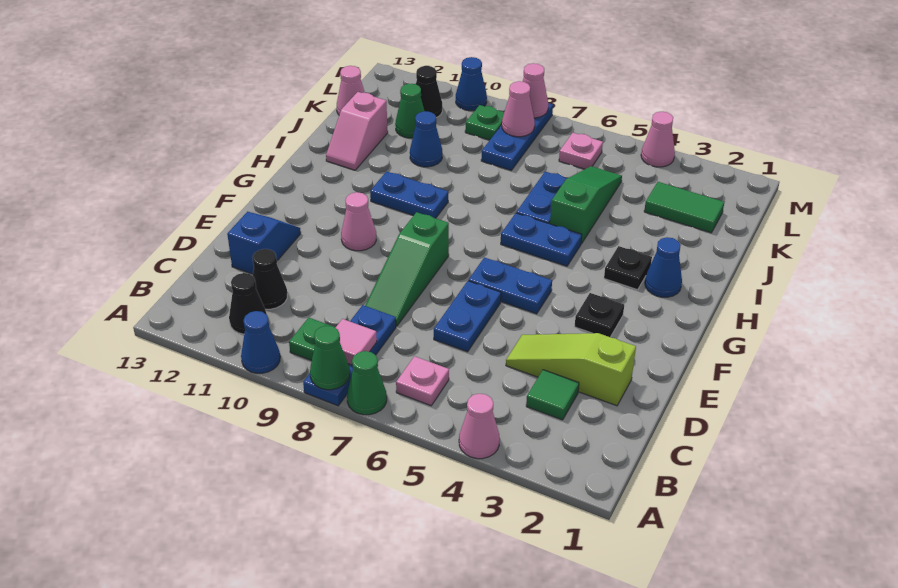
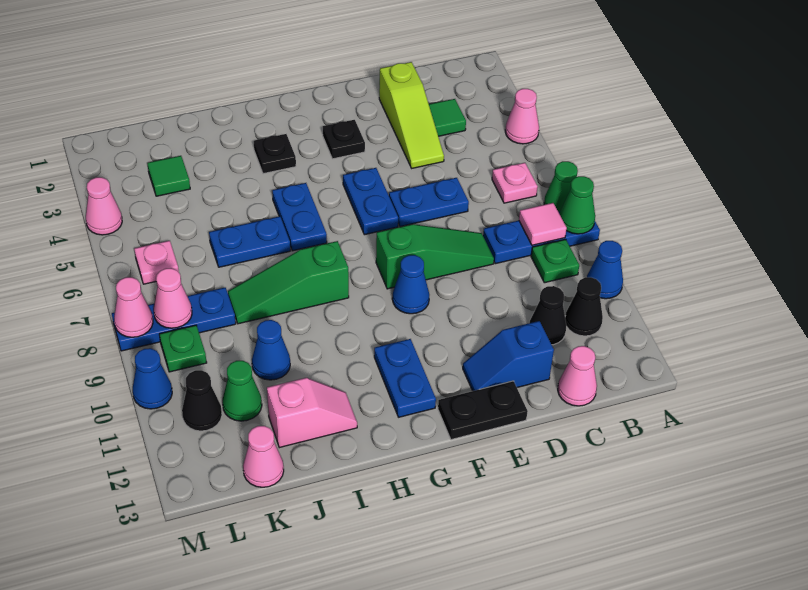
none -> black plate E13:F13 level 1
pink cone F10 level 1 -> pink cone C13 level 1
blue cone H2 level 1 -> blue cone F9 level 1
blue plate H9:H10 level 1 -> blue plate G11:G12 level 1
green slope I5:K5 level 1 top I -> green slope H8:J8 level 1 top H
green tile K2:K3 level 1 -> green tile K3 level 1

